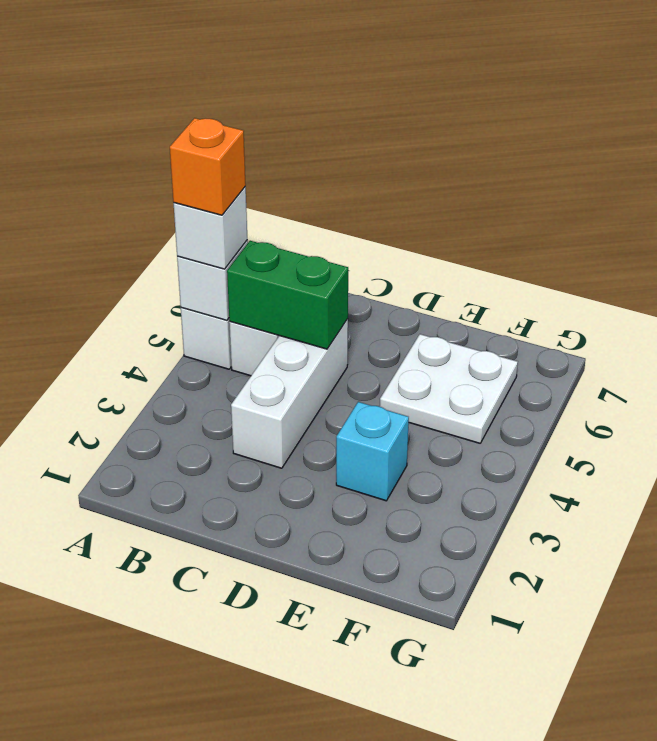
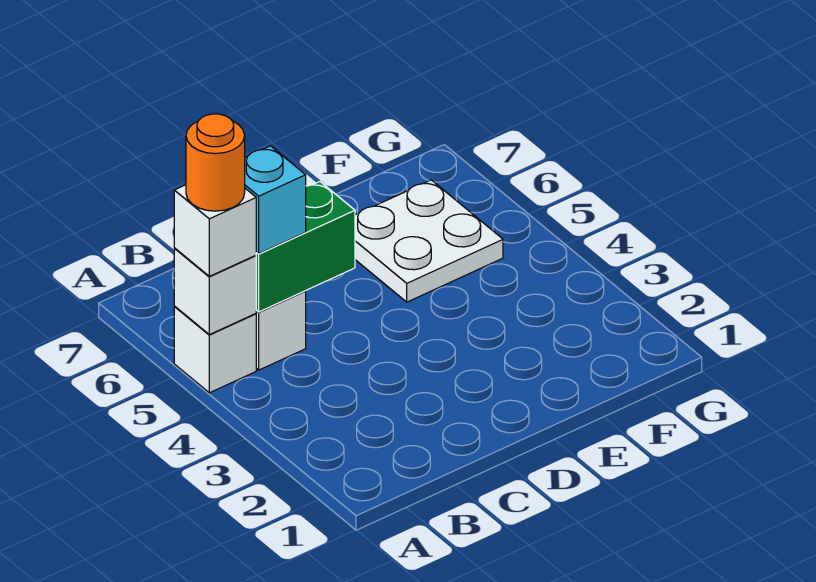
orange brick A5 level 4 -> orange round brick A5 level 4
white brick C3:C5 level 1 -> none
cyan brick E3 level 1 -> cyan brick B5 level 3

